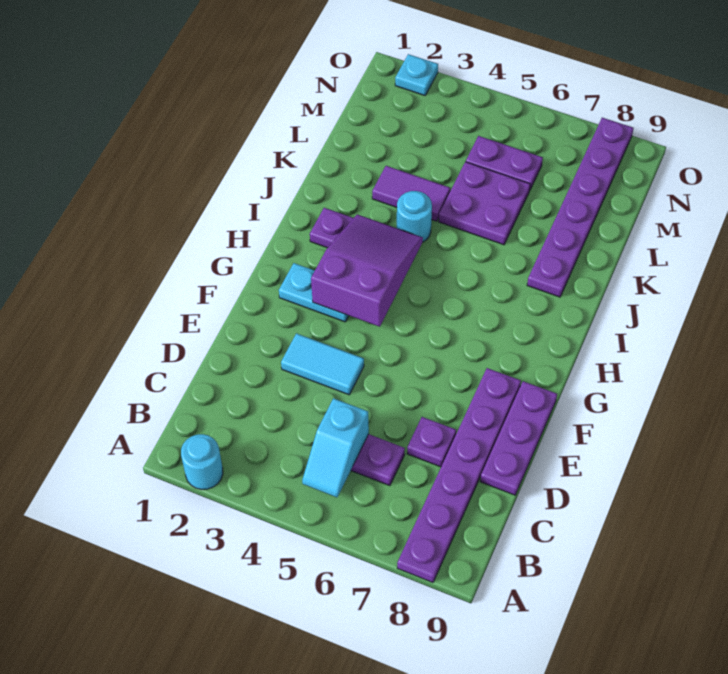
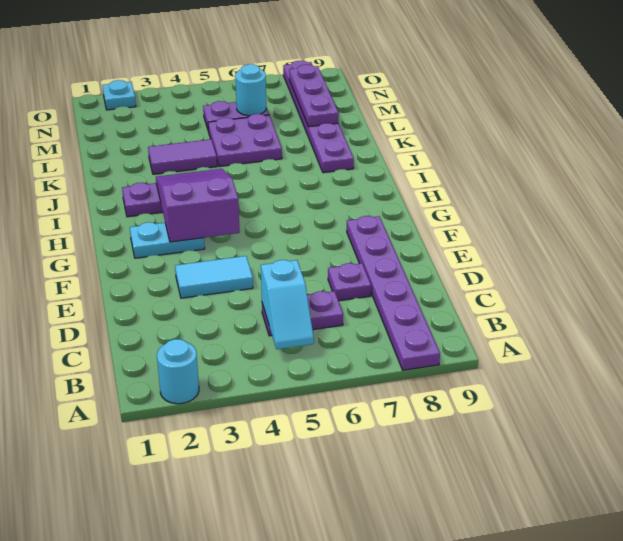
purple plate D9:F9 level 1 -> purple plate L8:N8 level 2
cyan round brick J4 level 1 -> cyan round brick M6 level 2

